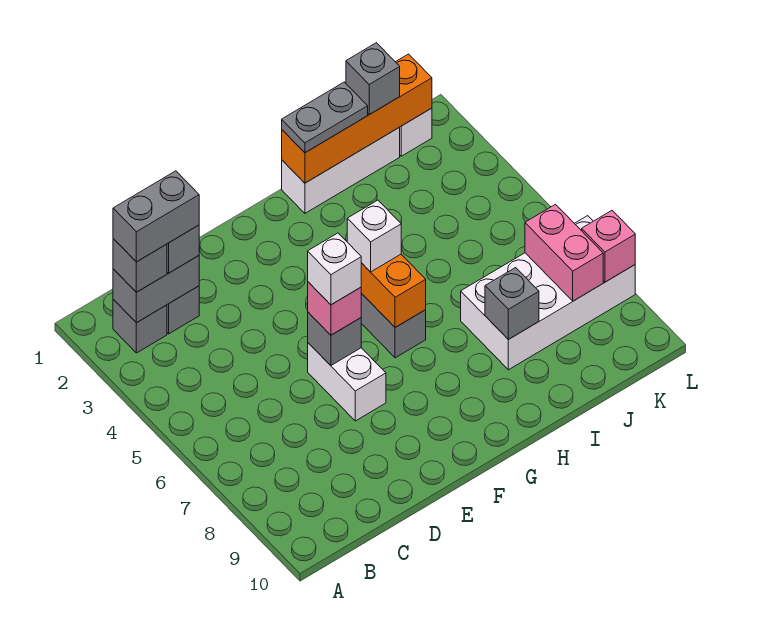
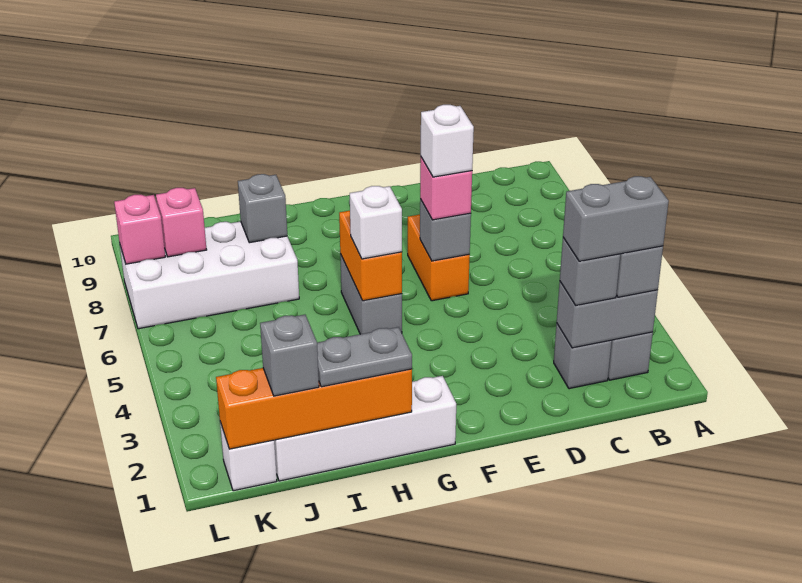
white brick E6:E7 level 1 -> orange brick E6:E7 level 1
white brick H1:J1 level 1 -> white brick G1:J1 level 1
pink brick K7:K8 level 2 -> pink brick K8 level 2

